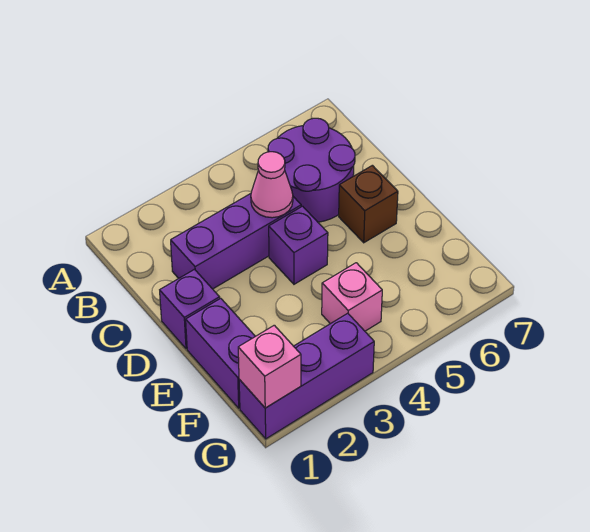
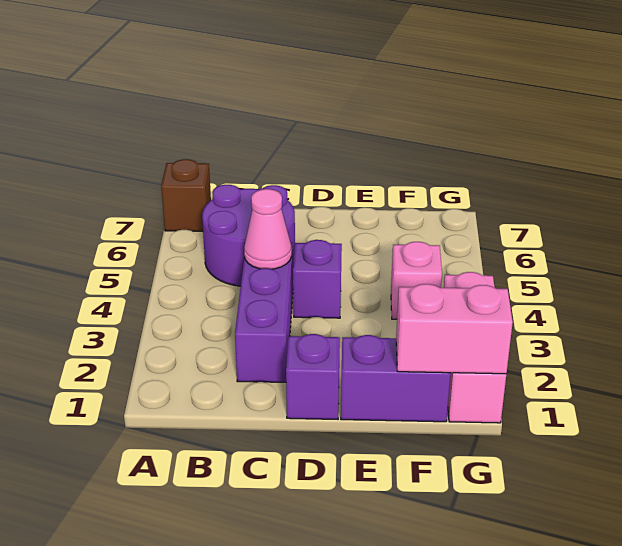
brown brick D6 level 1 -> brown brick A7 level 1
purple brick G1:G3 level 1 -> pink brick G1:G3 level 1
pink brick G1 level 2 -> pink brick F1:G1 level 2

